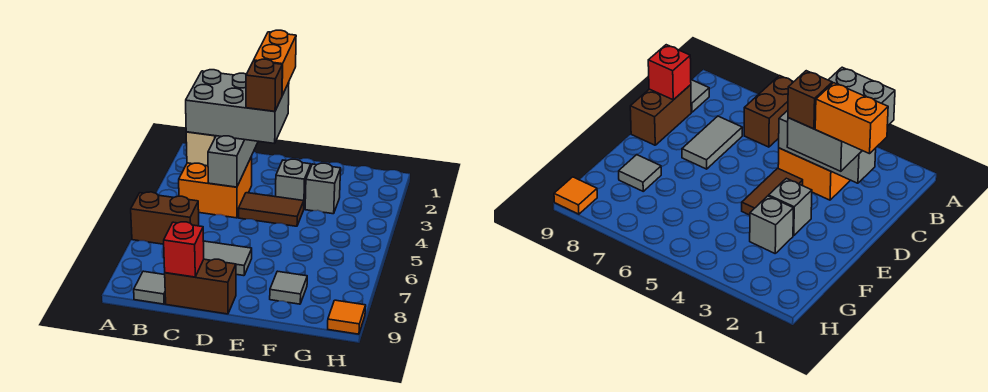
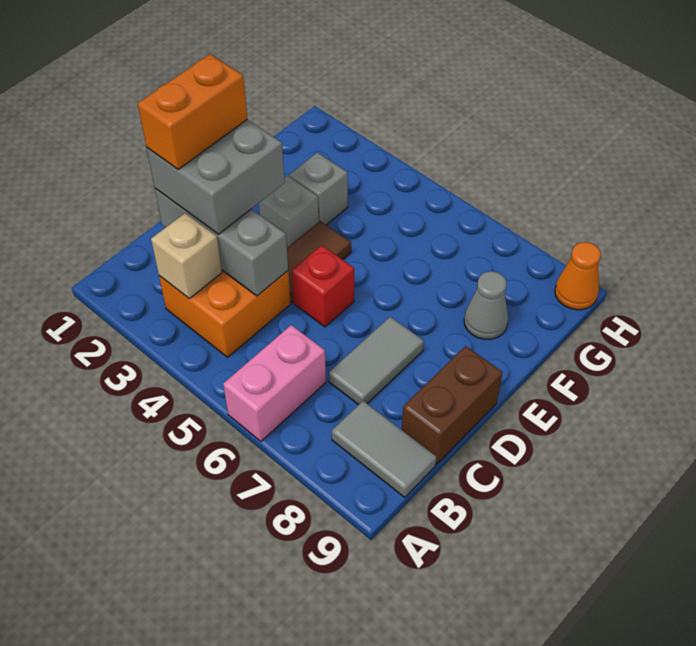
brown brick A6:B6 level 1 -> pink brick A6:B6 level 1
grey brick B2:D3 level 3 -> grey brick C2:D3 level 3
grey tile B9 level 1 -> grey tile B8:B9 level 1
red brick C9 level 2 -> red brick D5 level 1
orange brick D1:D2 level 4 -> orange brick C2:D2 level 4
brown brick D3 level 4 -> none
grey tile F8 level 1 -> grey cone F8 level 1
orange tile H9 level 1 -> orange cone H9 level 1

